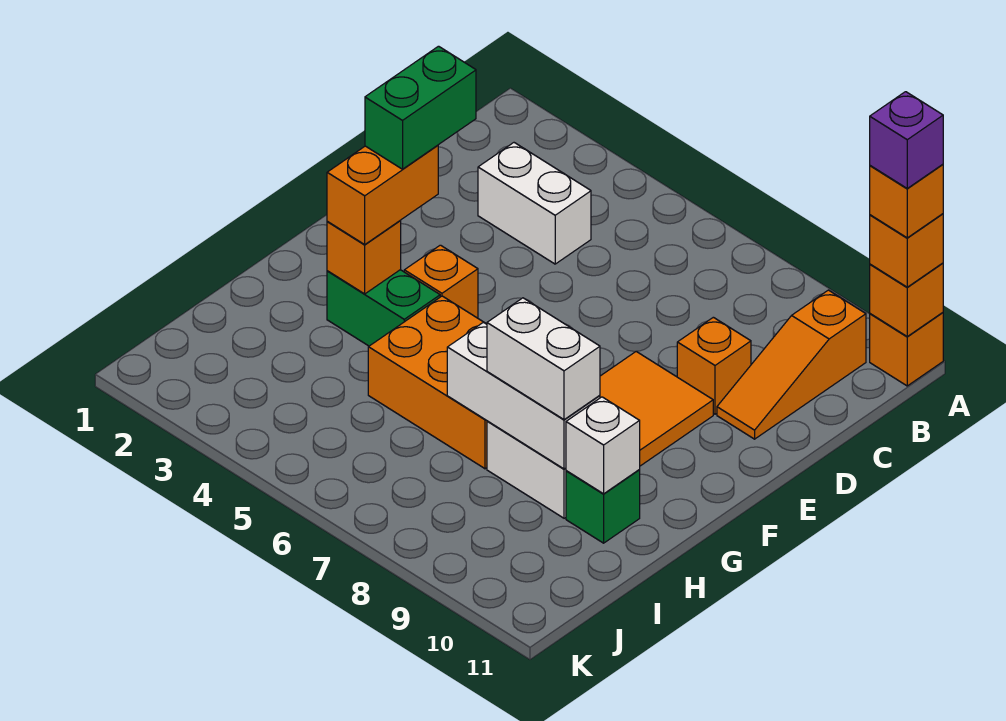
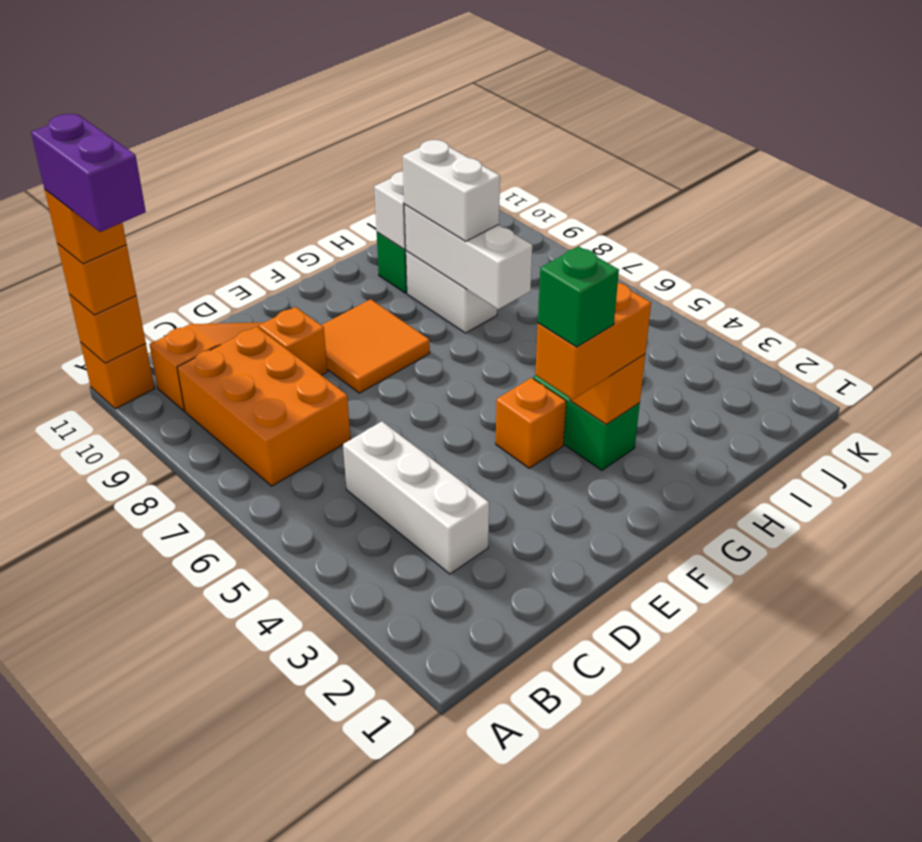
purple brick A11 level 5 -> purple brick A10:A11 level 5
white brick C3:C4 level 1 -> white brick C3:C5 level 1
green brick E3:F3 level 4 -> green brick F3 level 4
orange brick G5:H7 level 1 -> orange brick B7:C9 level 1

